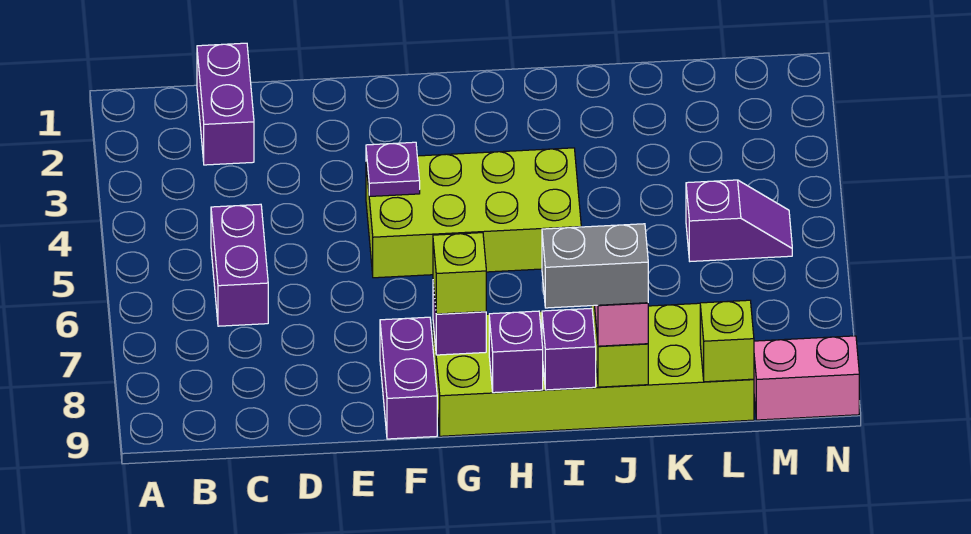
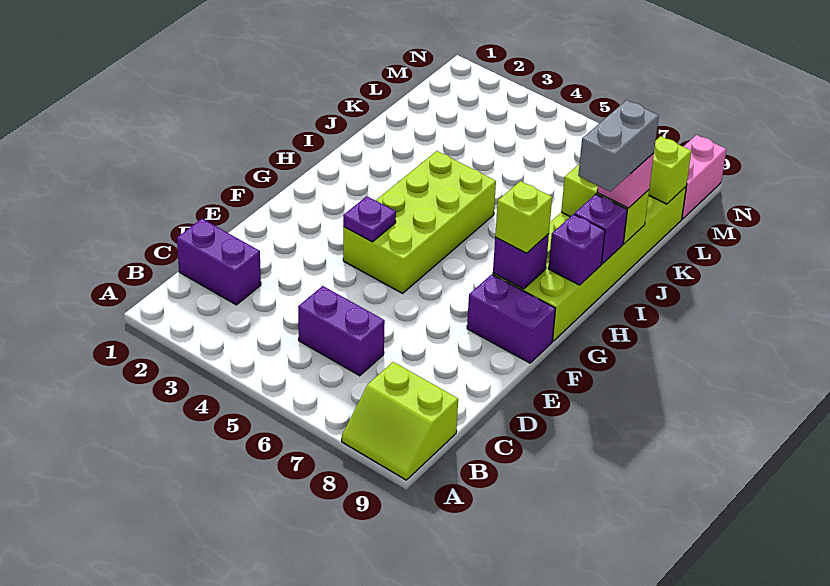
none -> lime slope A8:B9 level 1 top B
purple slope L5:M5 level 1 top L -> none

